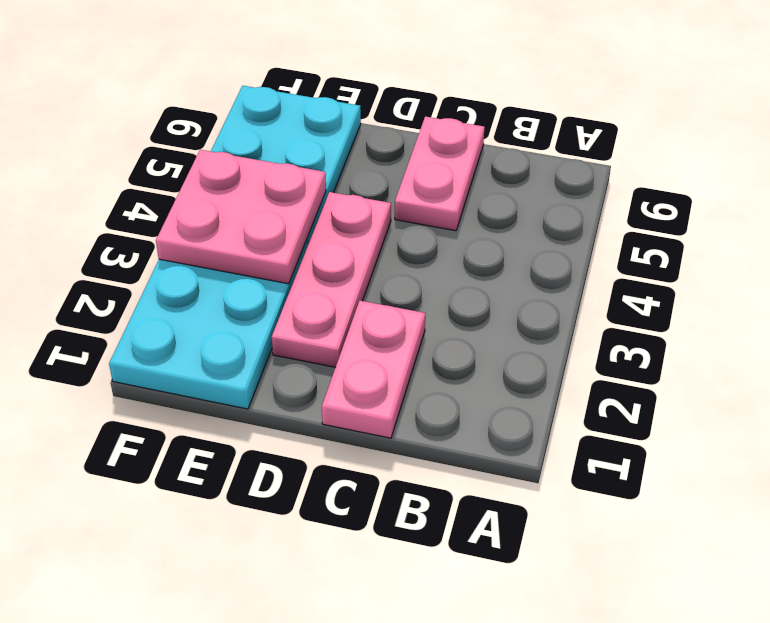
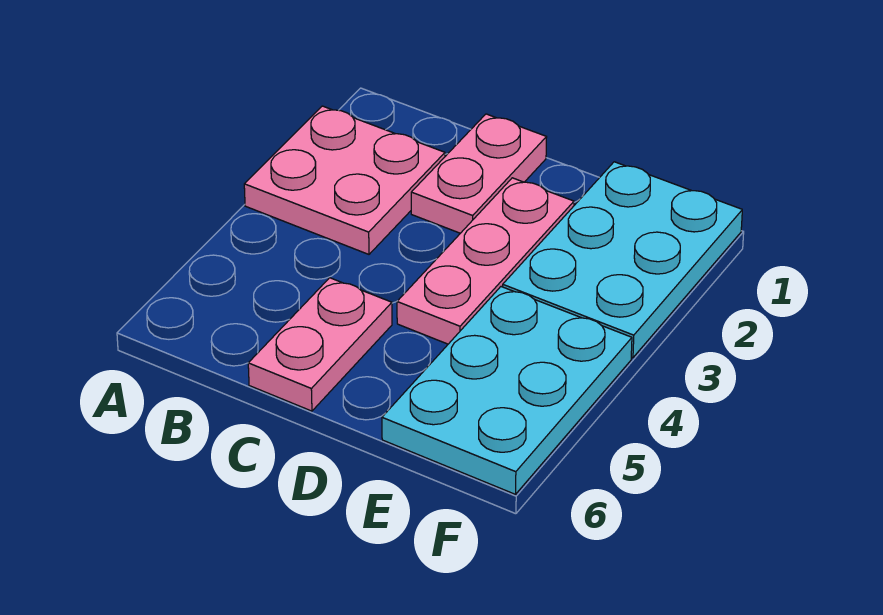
pink plate E3:F4 level 2 -> pink plate A2:B3 level 1

